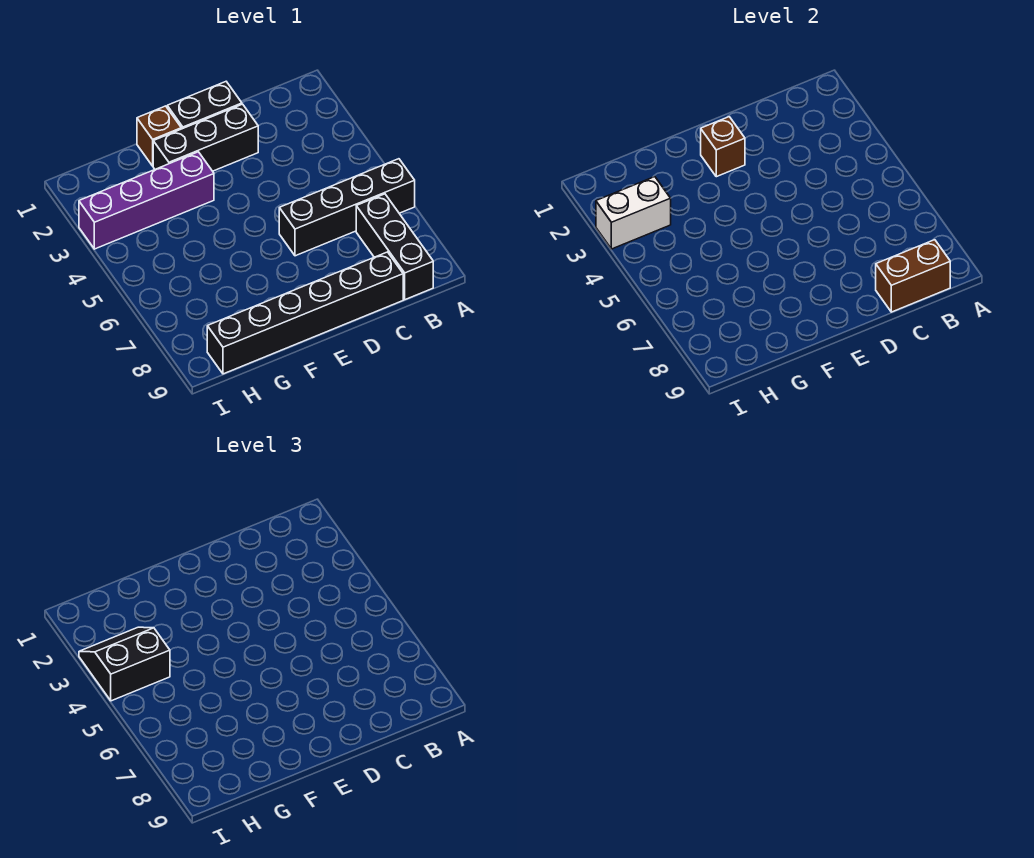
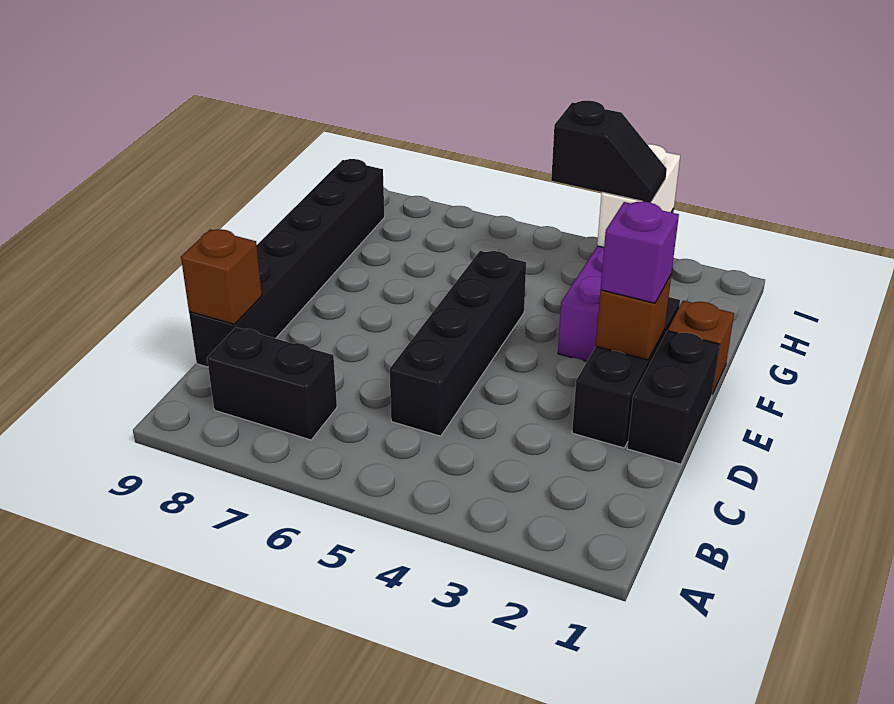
black brick A6:D6 level 1 -> black brick C5:F5 level 1
black brick B7:B9 level 1 -> black brick B7:B8 level 1
brown brick B9:C9 level 2 -> brown brick C9 level 2
none -> purple brick E2 level 3
black slope H3:I4 level 3 top 4 -> black slope H3:H4 level 3 top 4

